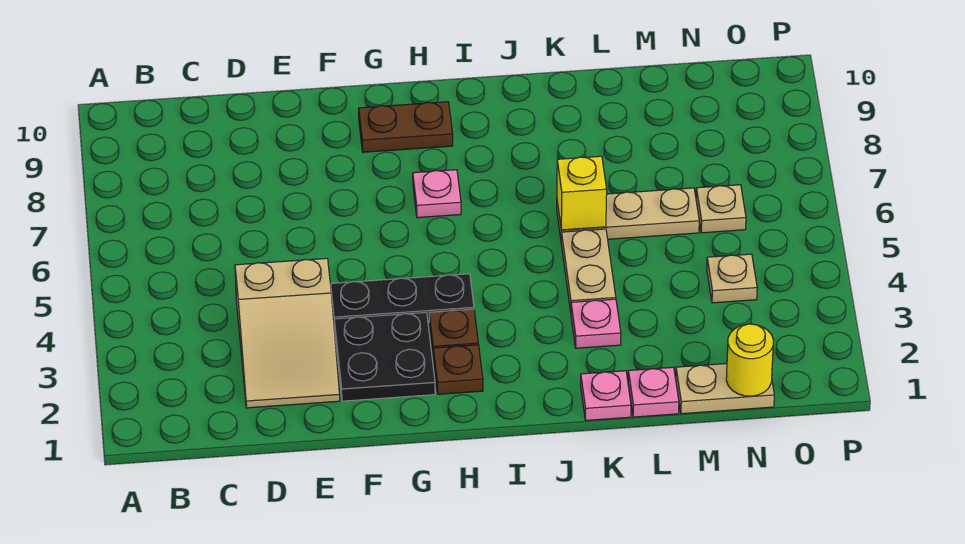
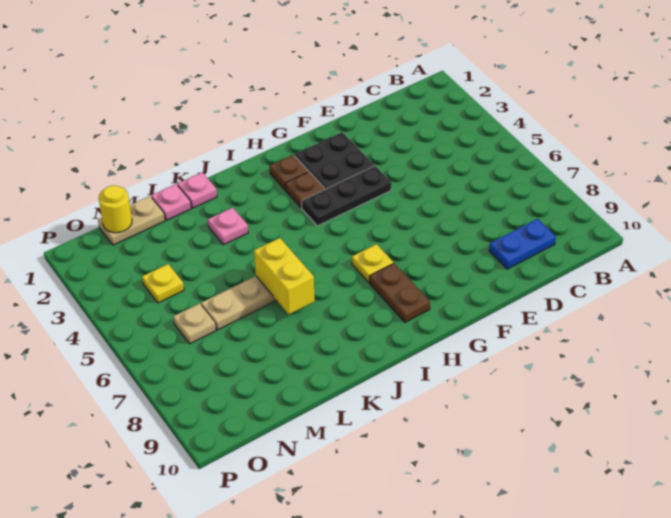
none -> blue plate C9:D9 level 1
tan slope D2:E4 level 1 top 4 -> none
brown plate G9:H9 level 1 -> brown plate H8:H9 level 1
pink plate H7 level 1 -> yellow plate H7 level 1
tan plate K4:K5 level 1 -> none
yellow brick K6 level 2 -> yellow brick K6:K7 level 2
tan plate N4 level 1 -> yellow plate N4 level 1

